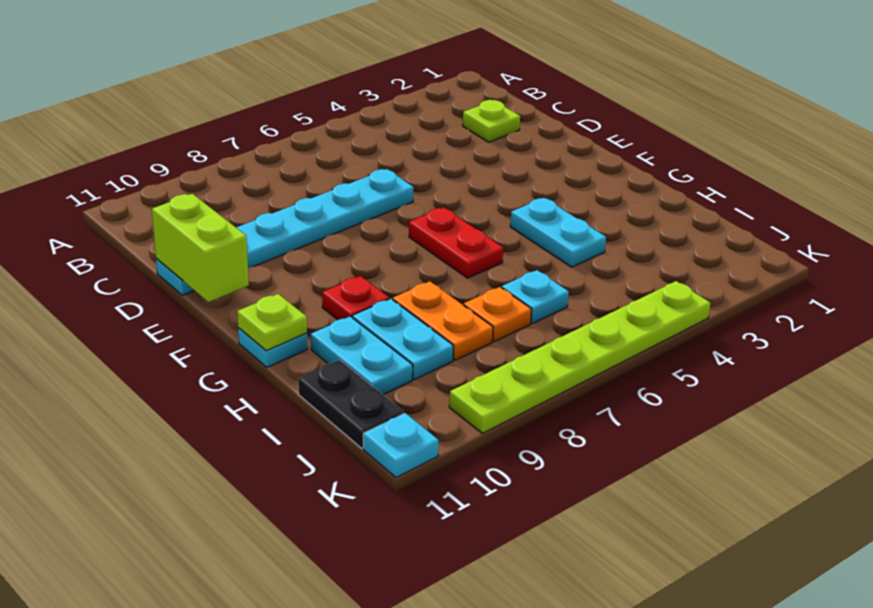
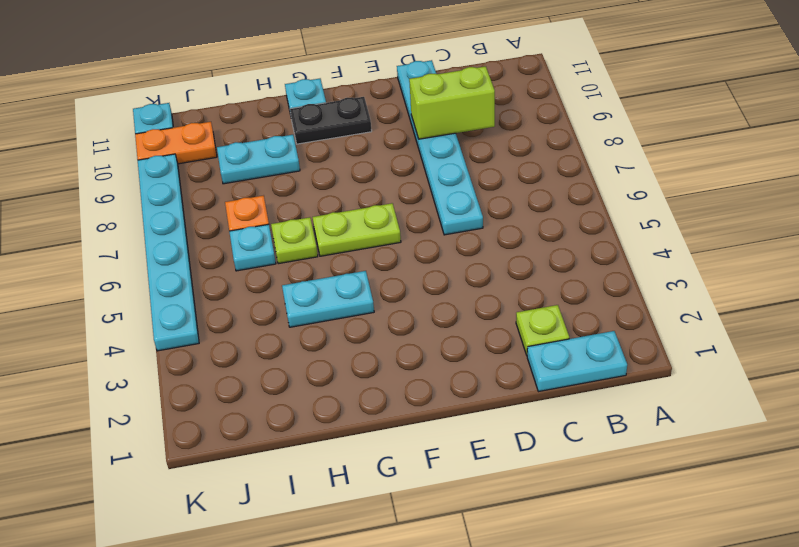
lime brick D11:E11 level 2 -> lime brick C9:D9 level 2
red plate F6:G6 level 1 -> lime plate F6:G6 level 1
red plate G9 level 1 -> none
lime plate G11 level 2 -> lime plate H6 level 1
orange plate H8:I8 level 1 -> orange plate J10:K10 level 1
cyan plate H10:I10 level 1 -> cyan plate B1:C1 level 1
black plate I11:J11 level 1 -> black plate F10:G10 level 1
lime plate K4:K9 level 1 -> cyan plate K4:K9 level 1

